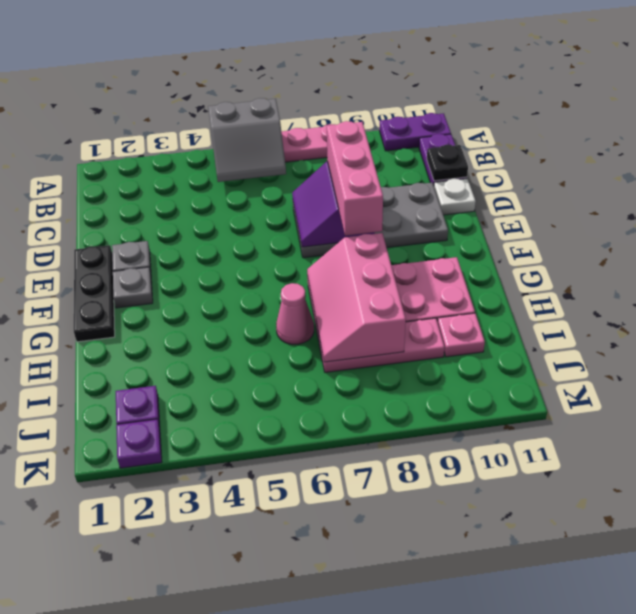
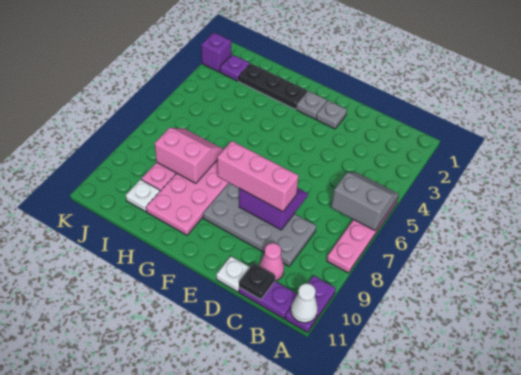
grey slope A5:B6 level 2 top A -> grey slope A5:B6 level 2 top 6
none -> white cone A11 level 2
grey plate D7:E10 level 1 -> grey plate C8:F9 level 1
black plate E1:G1 level 1 -> black plate G2:I2 level 1
pink slope G7:I8 level 2 top 8 -> pink slope H7:I8 level 2 top 8
pink cone H6 level 1 -> pink cone C10 level 1
pink plate I10 level 1 -> white plate I10 level 1
purple plate K2 level 1 -> purple brick K2 level 1

